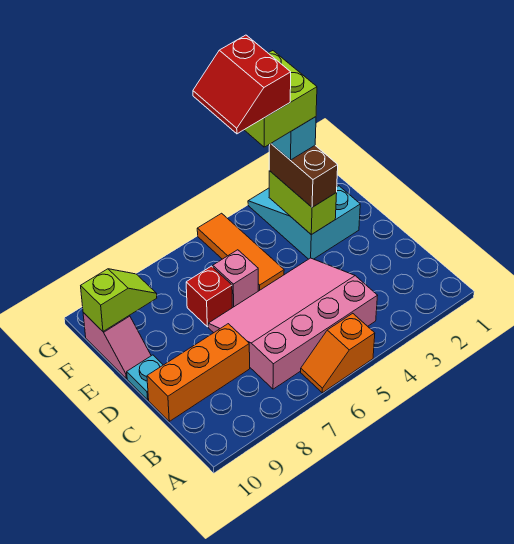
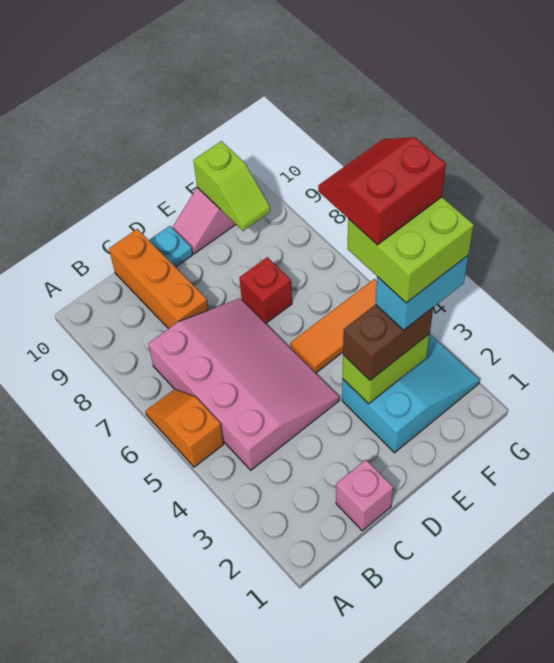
pink brick E6 level 1 -> pink brick C1 level 1

